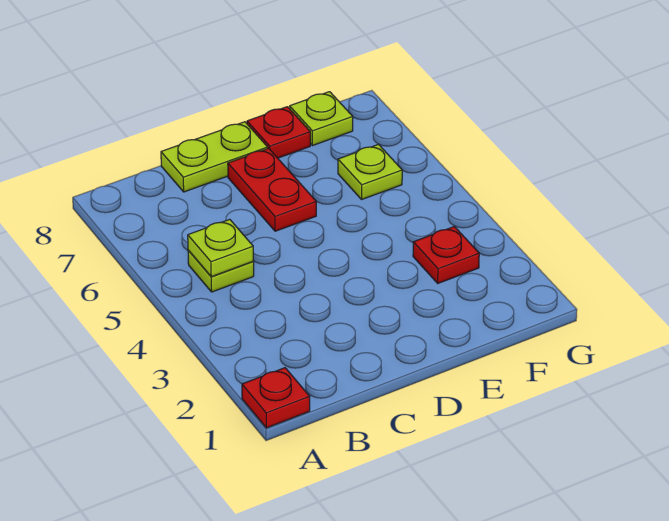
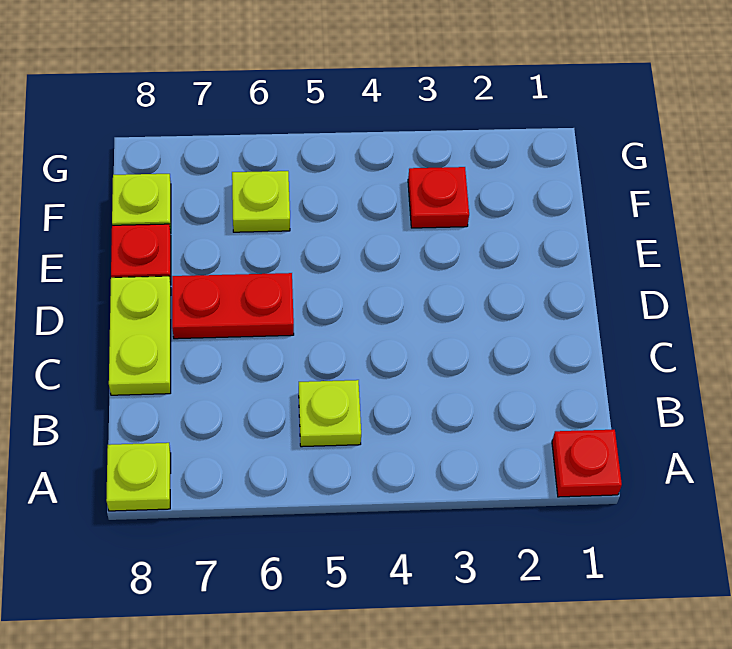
lime plate B5 level 2 -> lime plate A8 level 1

